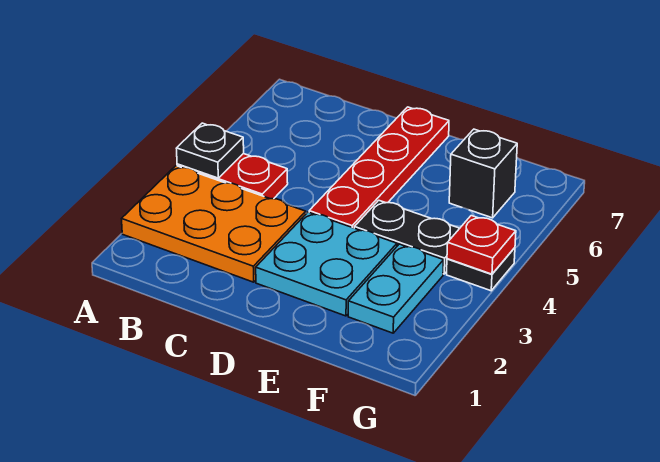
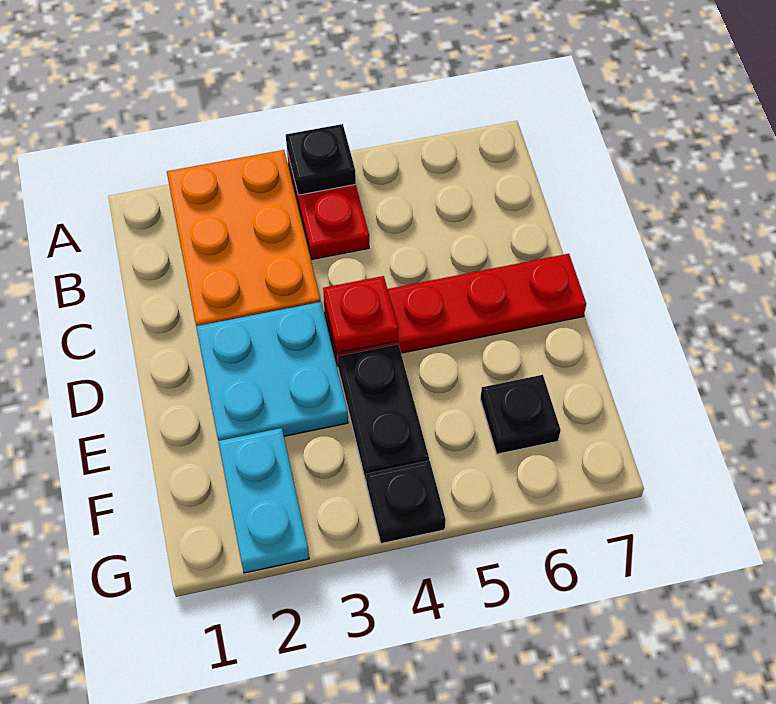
cyan plate F2:F3 level 1 -> cyan plate F2:G2 level 1
black brick F6 level 1 -> black plate F6 level 1
red plate G4 level 2 -> red plate D4 level 2

